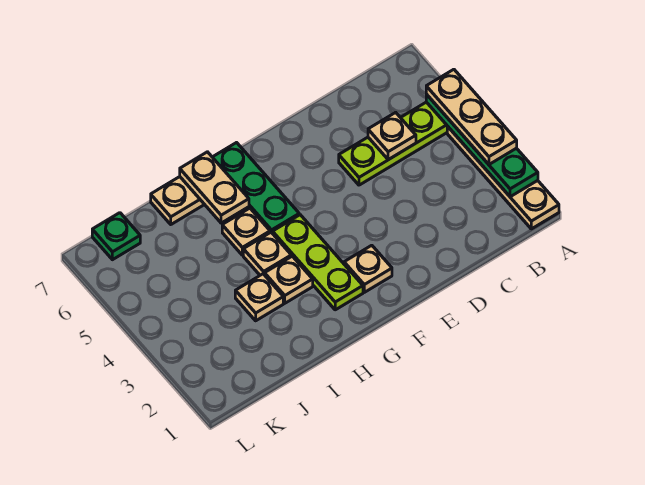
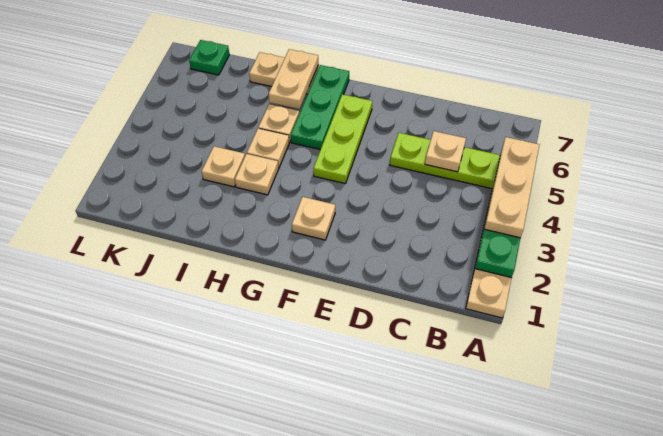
lime plate G2:G4 level 1 -> lime plate F4:F6 level 1

